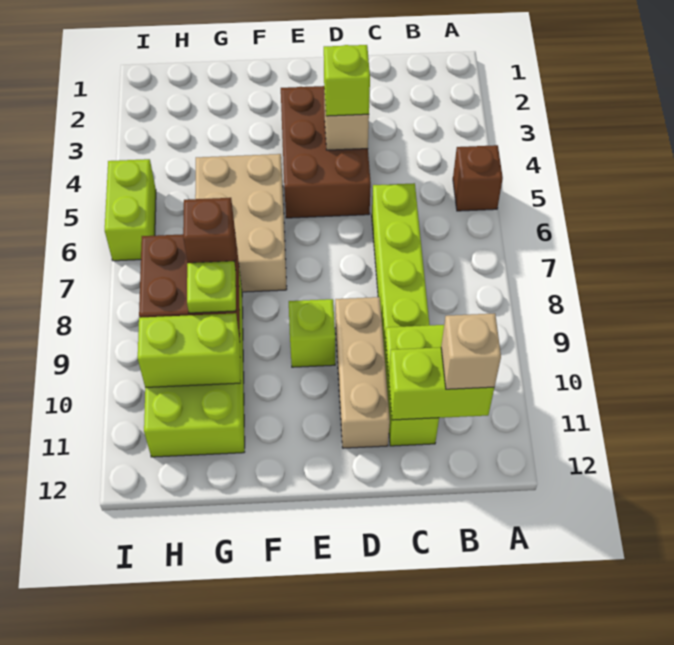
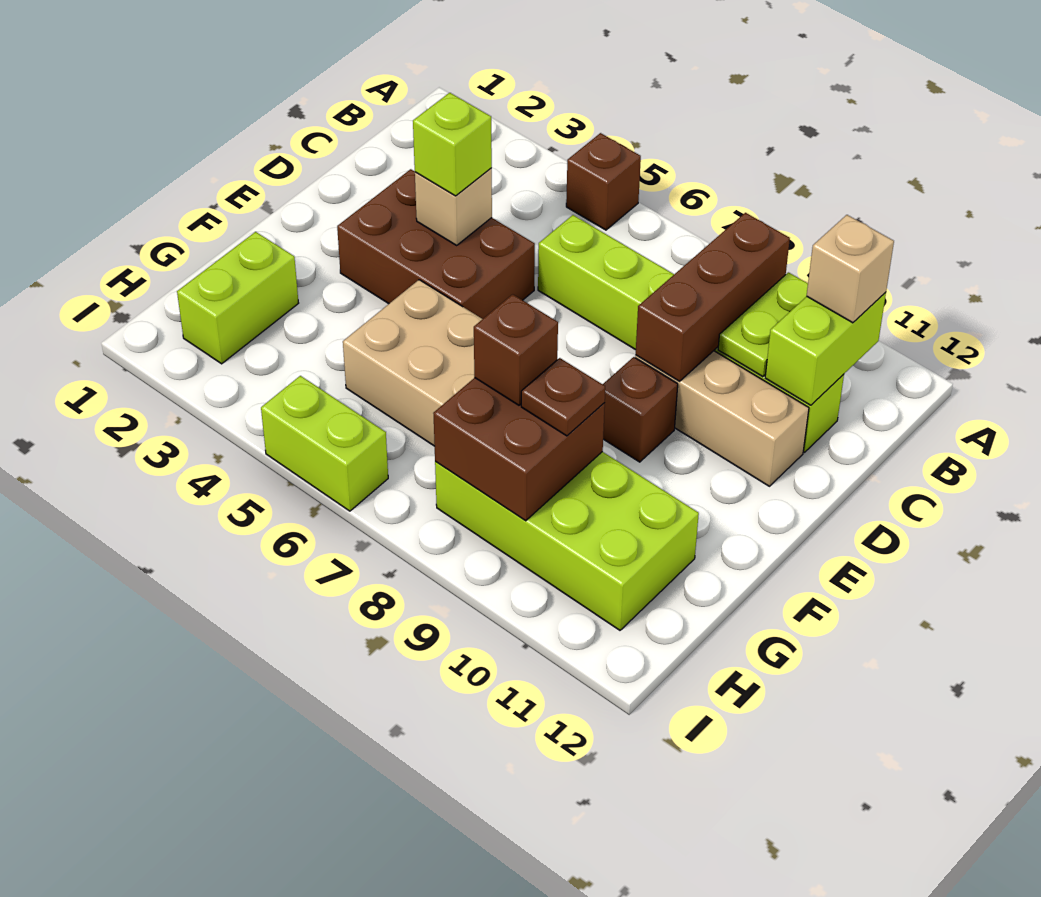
none -> brown brick B9:D9 level 2
lime brick E9 level 1 -> brown brick E9 level 1
lime plate G9 level 3 -> brown plate G9 level 3
lime brick G10:H10 level 2 -> lime brick G2:H2 level 1

